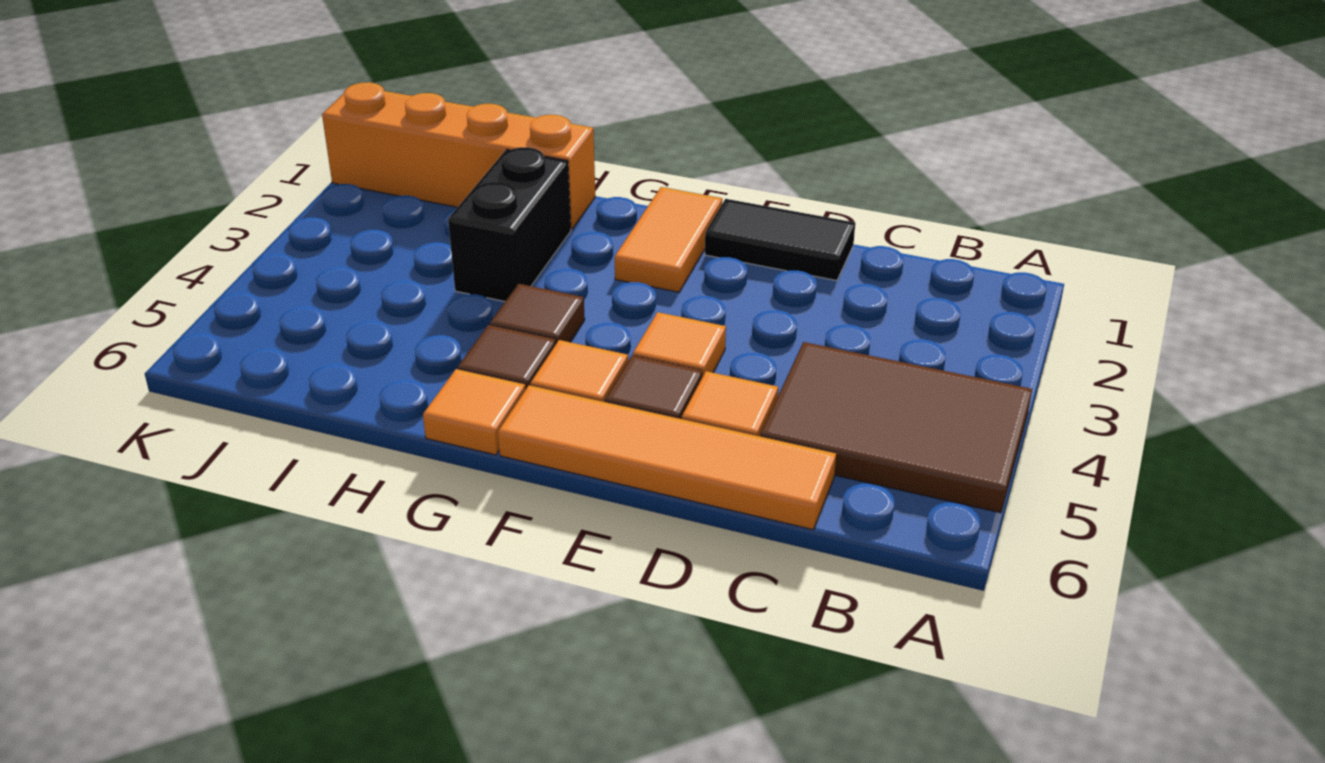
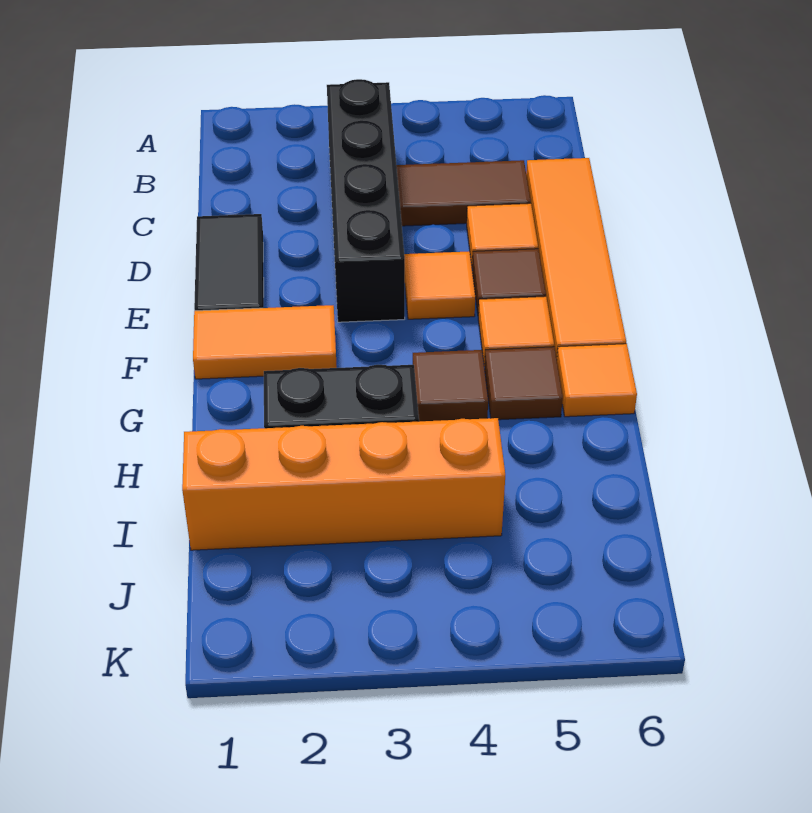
brown tile A4:C5 level 1 -> brown tile C4:C5 level 1
none -> black brick B3:E3 level 1
orange brick H1:K1 level 1 -> orange brick I1:I4 level 1

